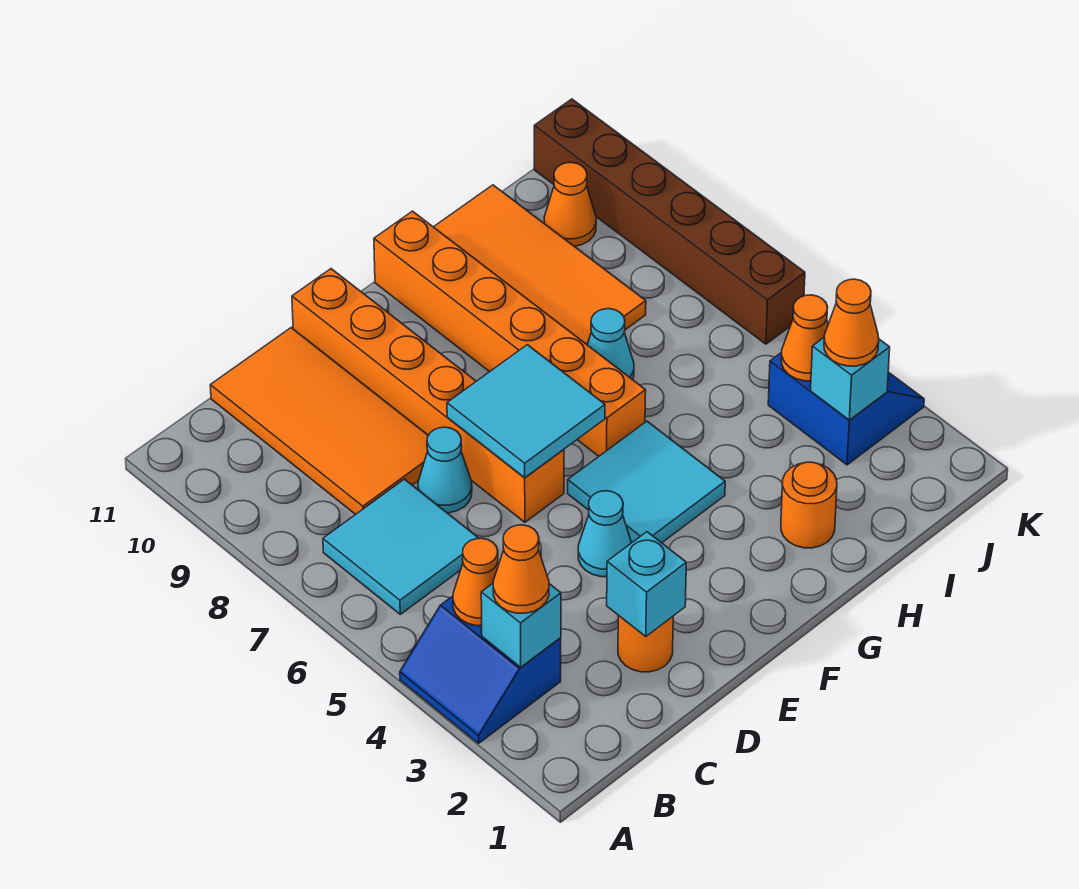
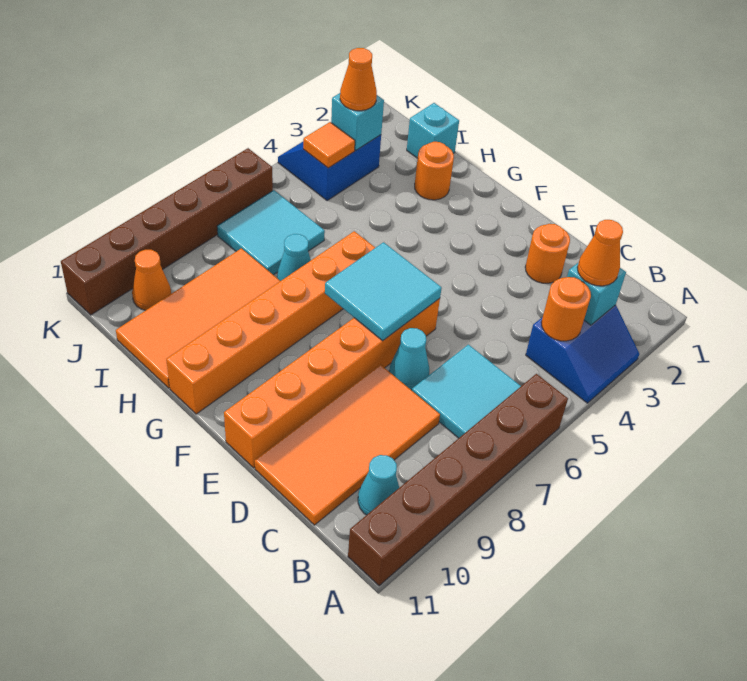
none -> brown brick A6:A11 level 1
orange cone B4 level 2 -> orange round brick B4 level 2
cyan brick D2 level 2 -> cyan brick I1 level 1
cyan cone E4 level 1 -> cyan cone B10 level 1
cyan tile F4:G5 level 1 -> cyan tile I6:J7 level 1
orange cone J4 level 2 -> orange tile J4 level 2

